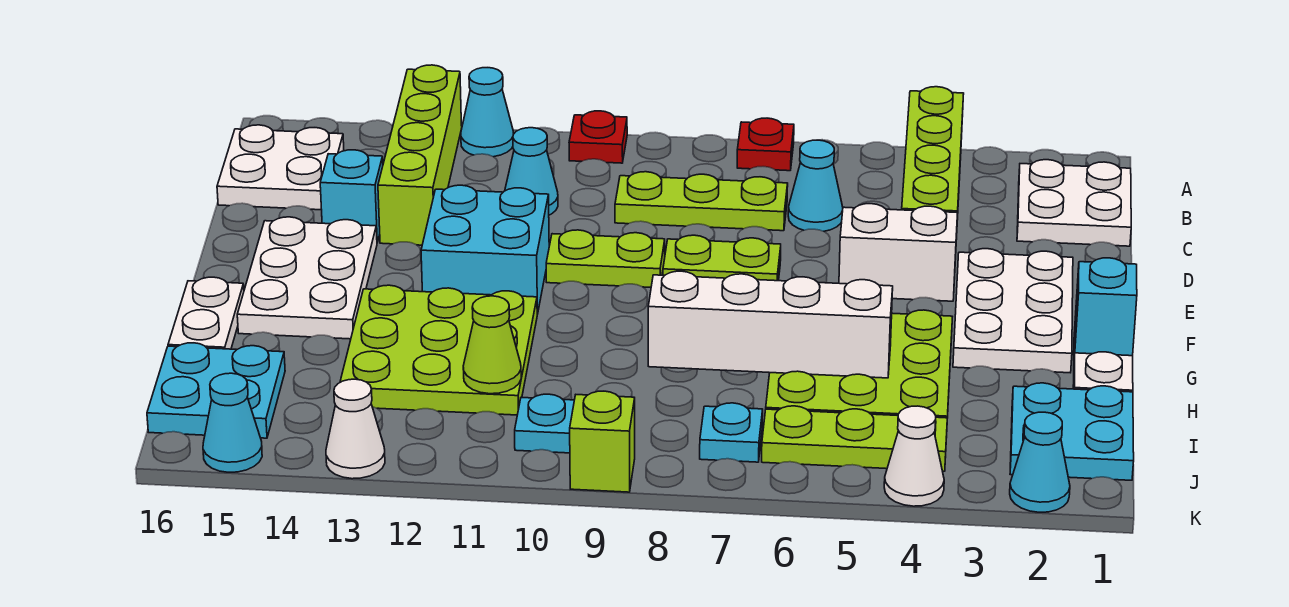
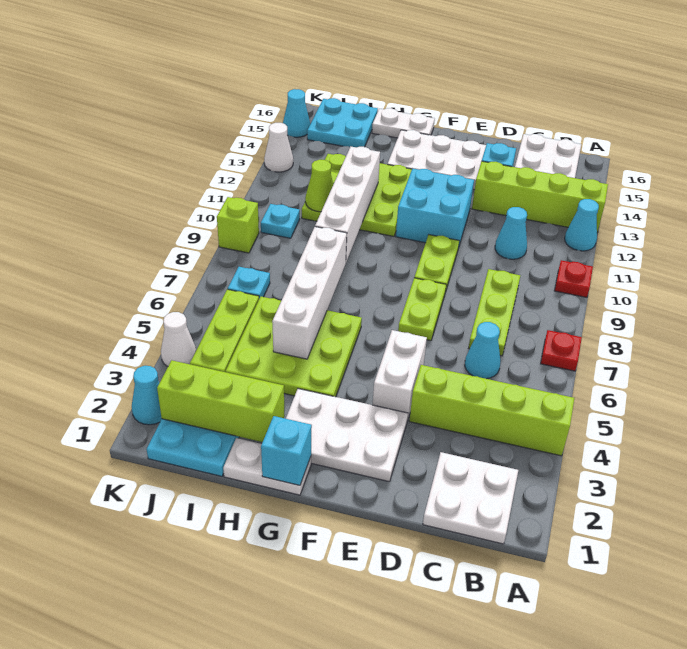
none -> lime brick H2:J2 level 2
none -> white brick H9:H12 level 2

